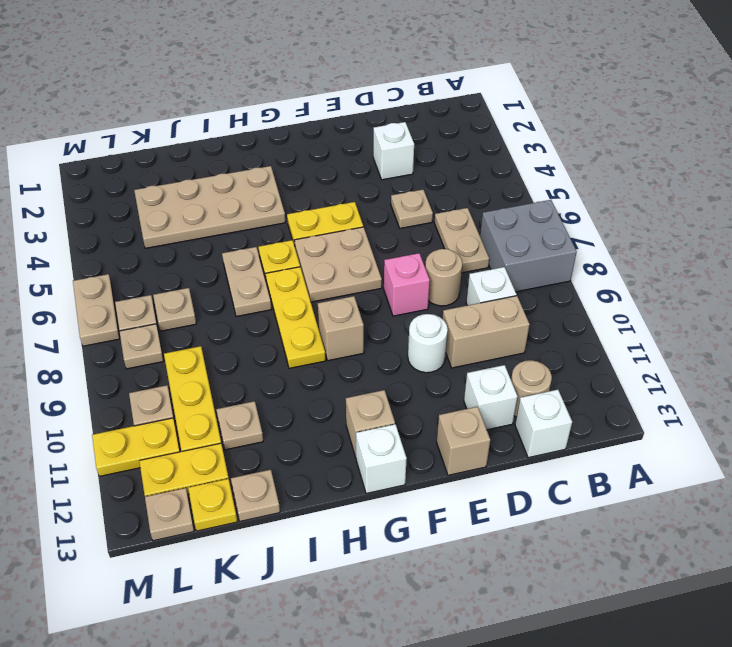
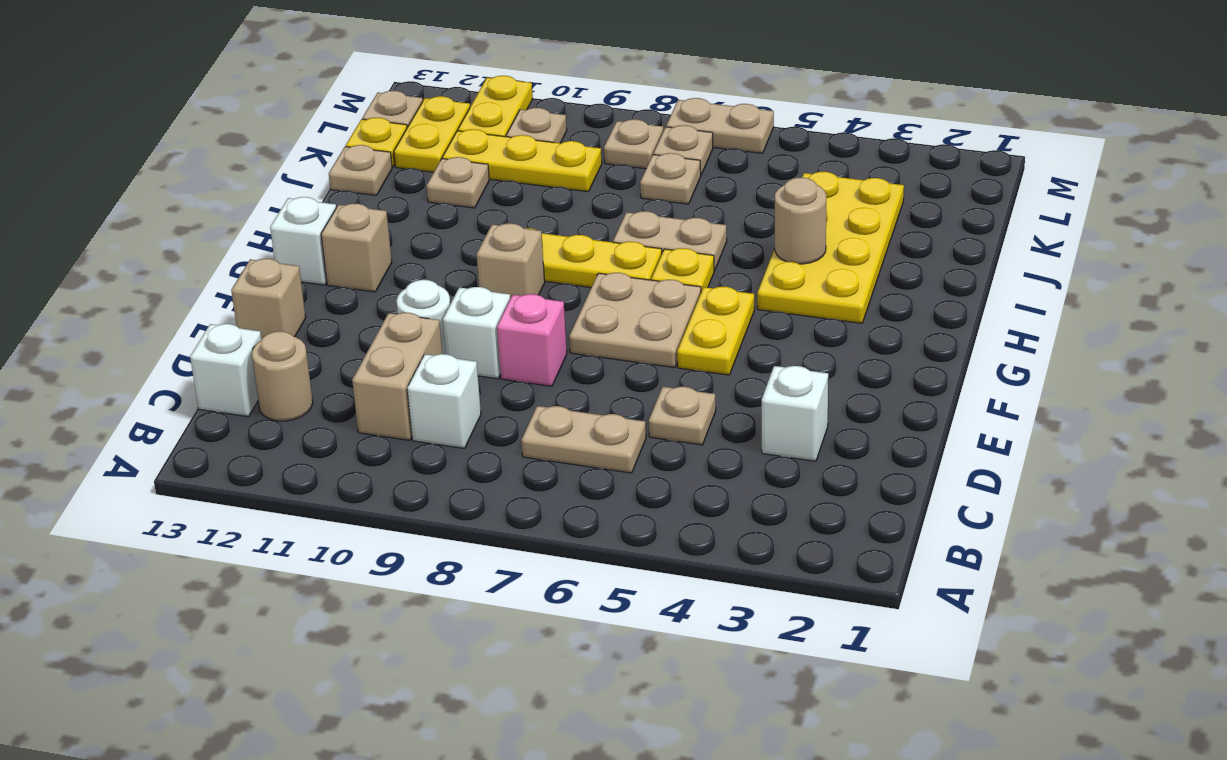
grey brick A7:B8 level 1 -> none
tan round brick D8 level 1 -> tan round brick I4 level 2
white brick D12 level 1 -> white brick E9 level 1
tan plate H3:K4 level 1 -> yellow plate H3:K4 level 1

